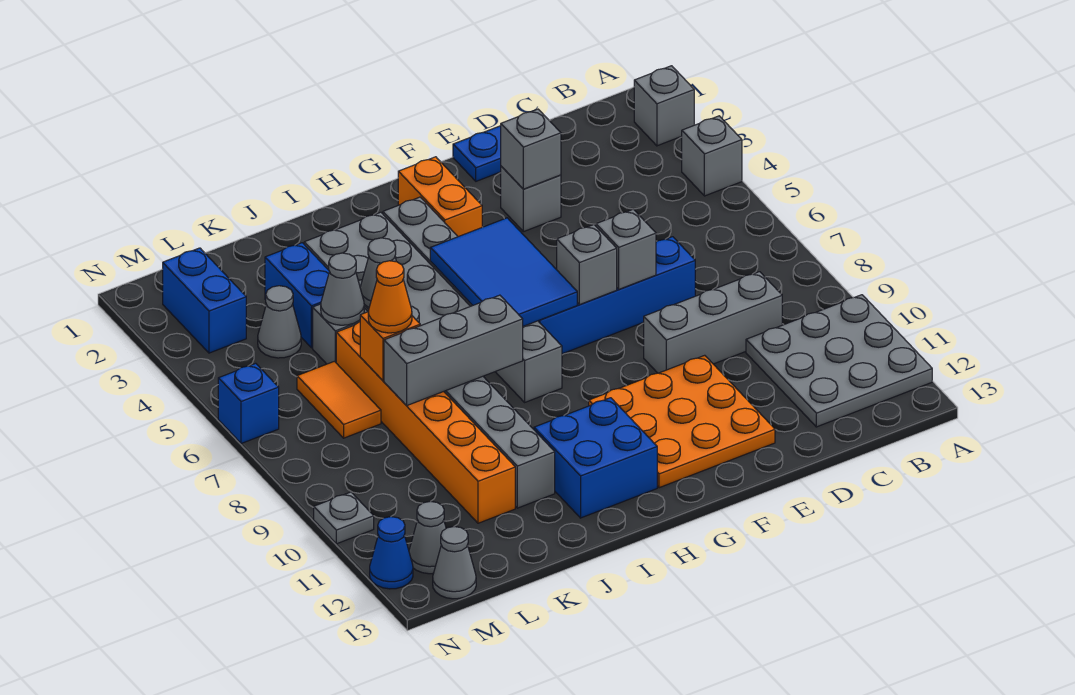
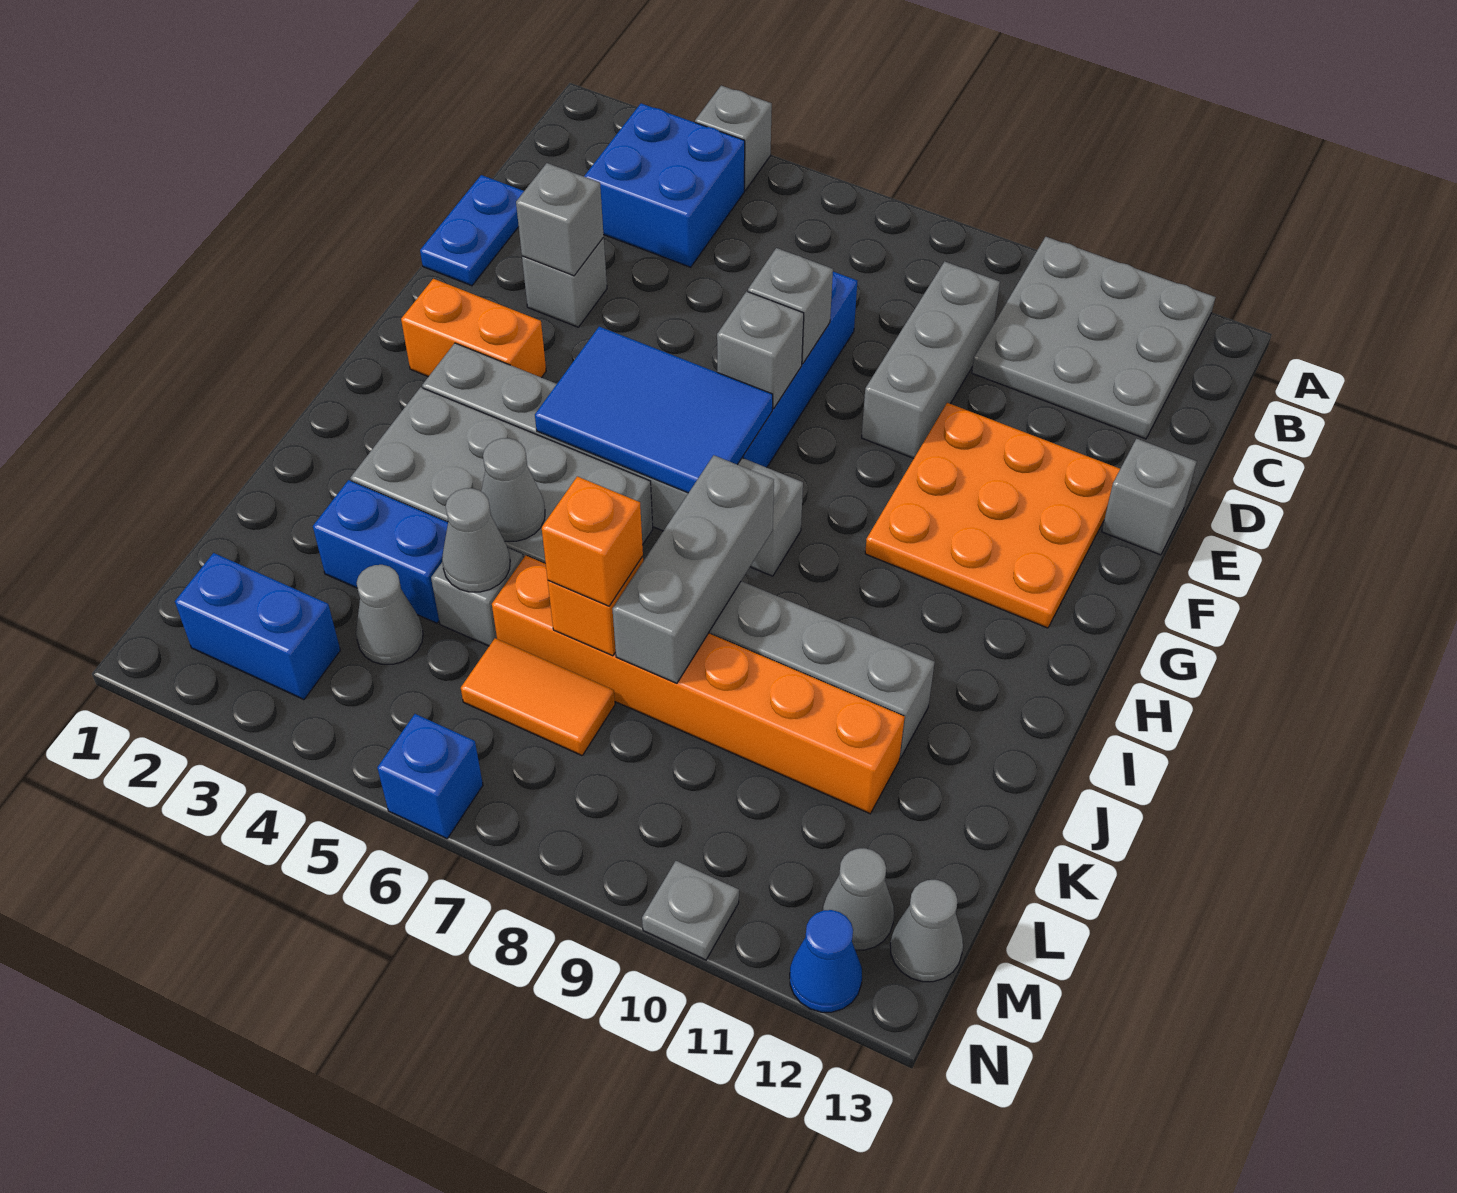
grey brick A2 level 1 -> grey brick E13 level 1
blue brick H11:I12 level 1 -> blue brick B3:C4 level 1
orange cone K7 level 3 -> orange brick K7 level 3

